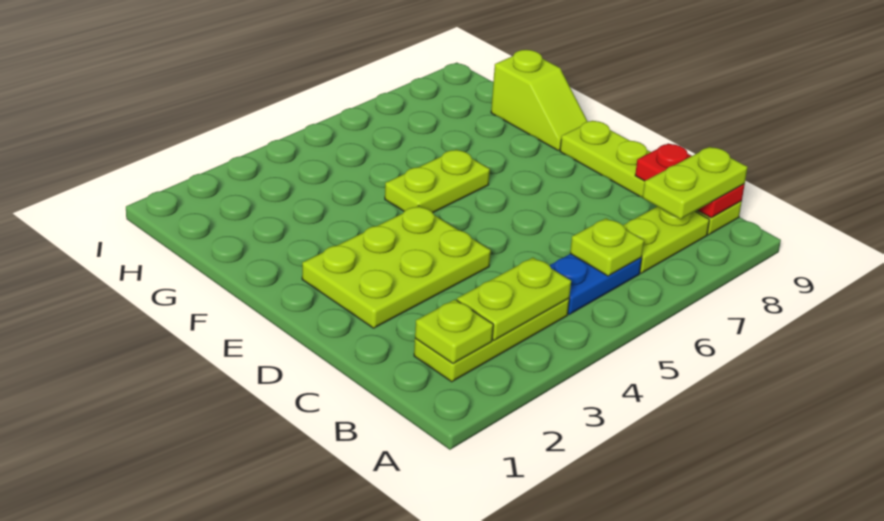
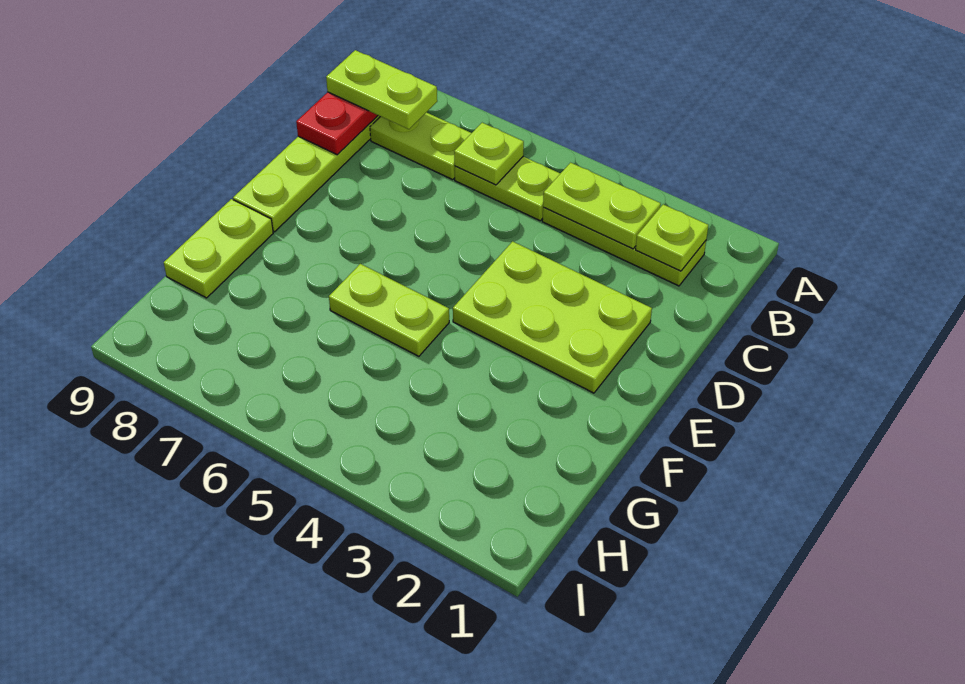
blue plate B5:B6 level 1 -> lime plate B5:B6 level 1
lime slope F9:G9 level 1 top G -> lime plate F9:G9 level 1

